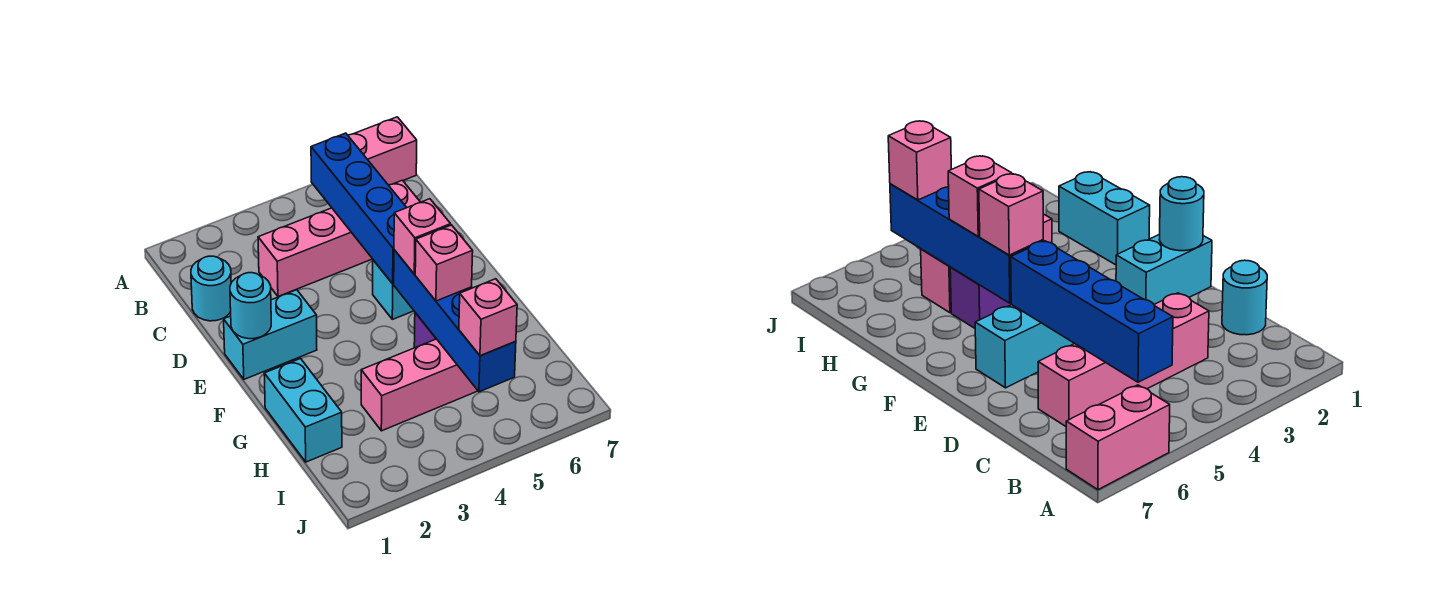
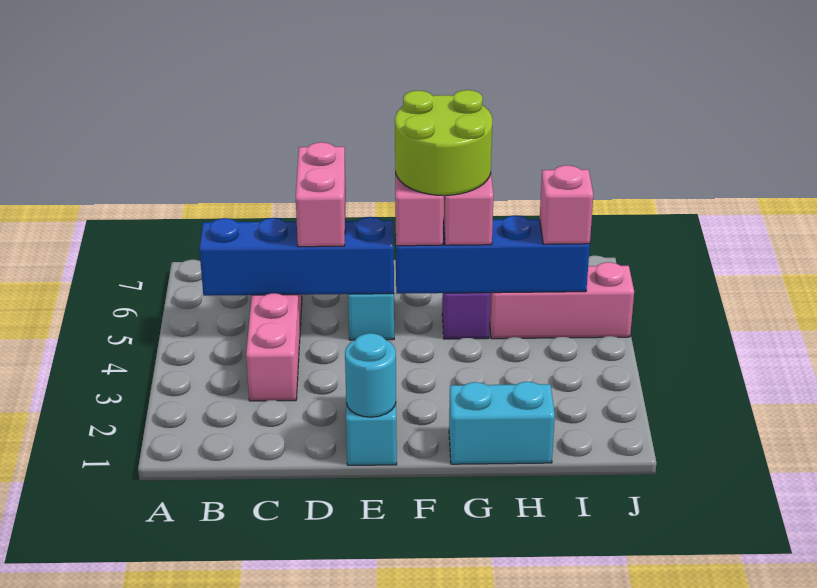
pink brick A6:A7 level 1 -> pink brick D5:D6 level 3
cyan round brick C1 level 1 -> none
none -> lime round brick F5:G6 level 4
pink brick H3:H5 level 1 -> pink brick H5:J5 level 1

